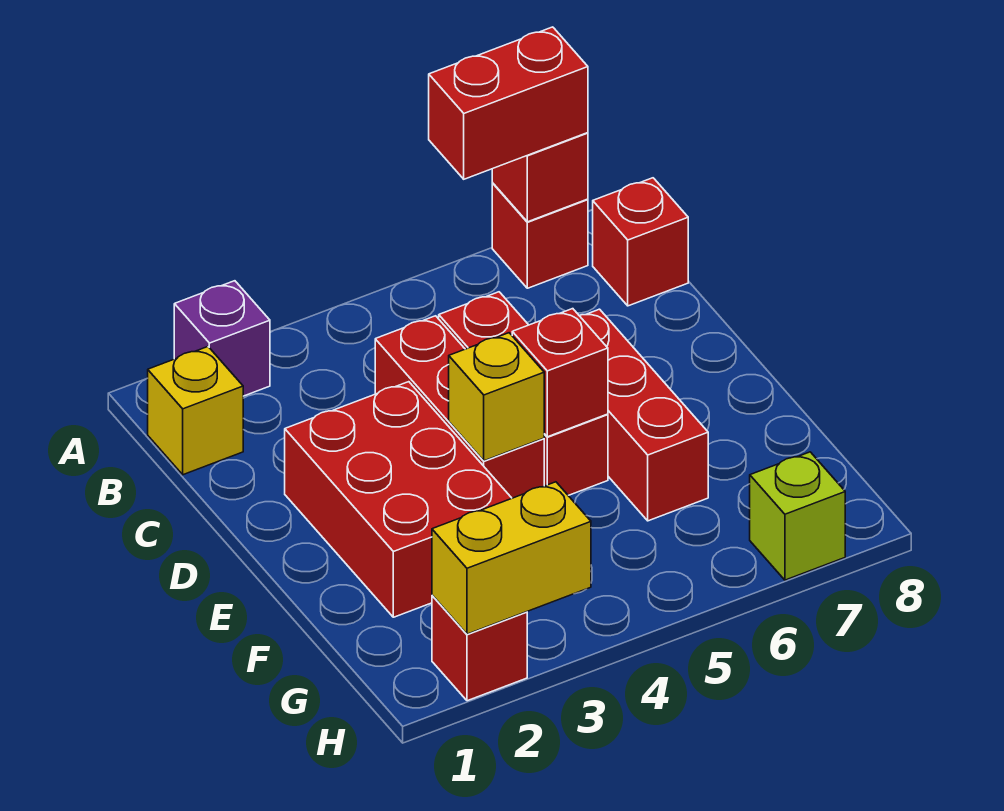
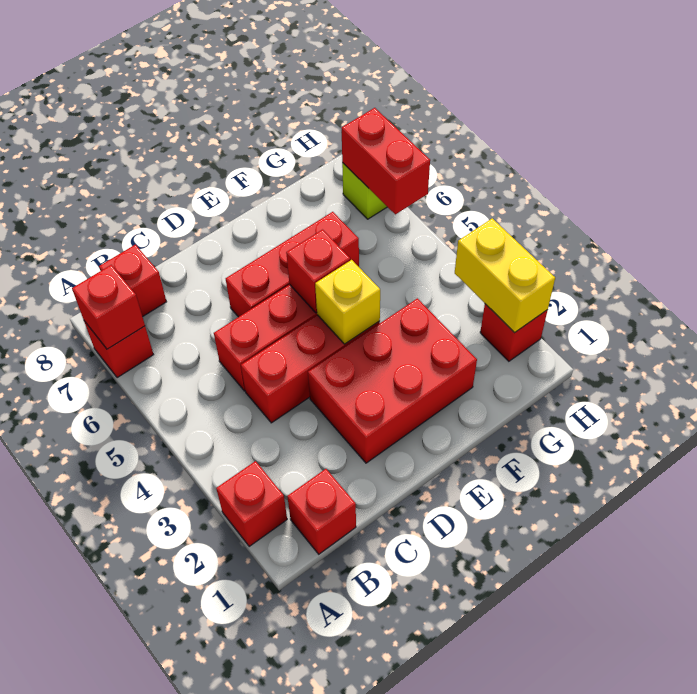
purple brick A2 level 1 -> red brick A2 level 1
red brick A6:A7 level 3 -> red brick H6:H7 level 2
yellow brick B1 level 1 -> red brick B1 level 1

